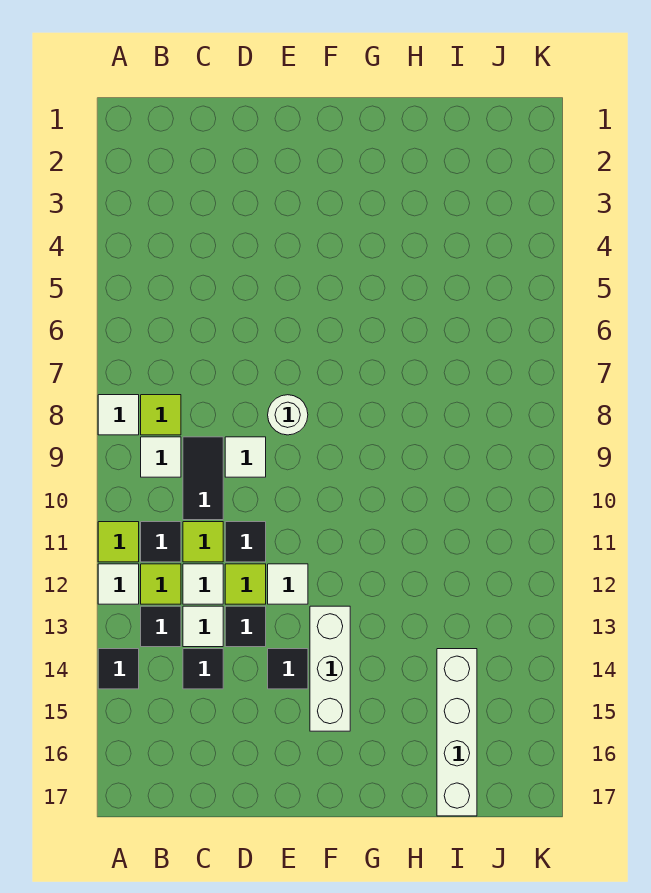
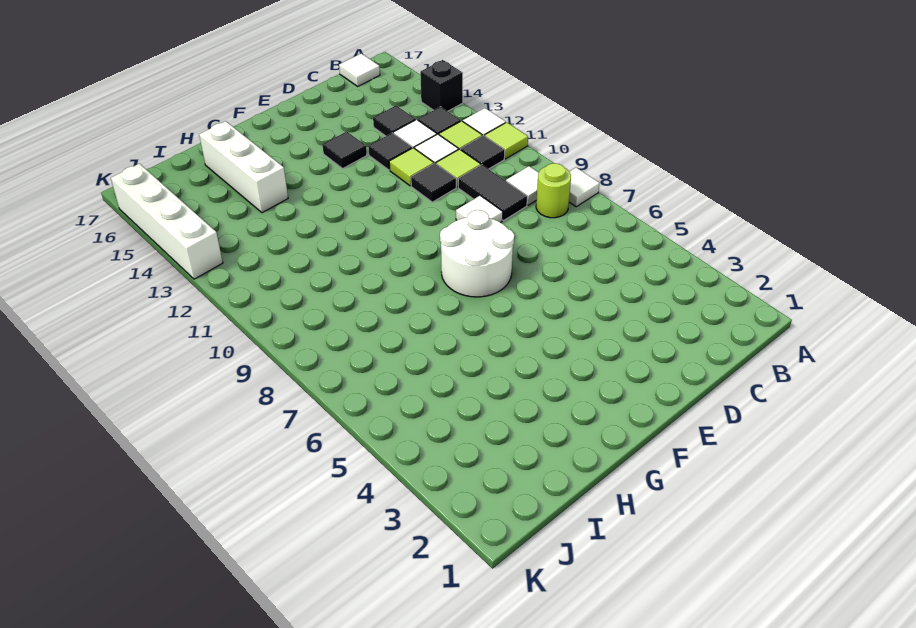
black tile A14 level 1 -> black brick A14 level 1
lime tile B8 level 1 -> lime round brick B8 level 1
white round brick E8 level 1 -> white round brick E7:F8 level 1
white tile E12 level 1 -> white tile B17 level 1
white brick F13:F15 level 1 -> white brick H14:H16 level 1
white brick I14:I17 level 1 -> white brick K13:K16 level 1

